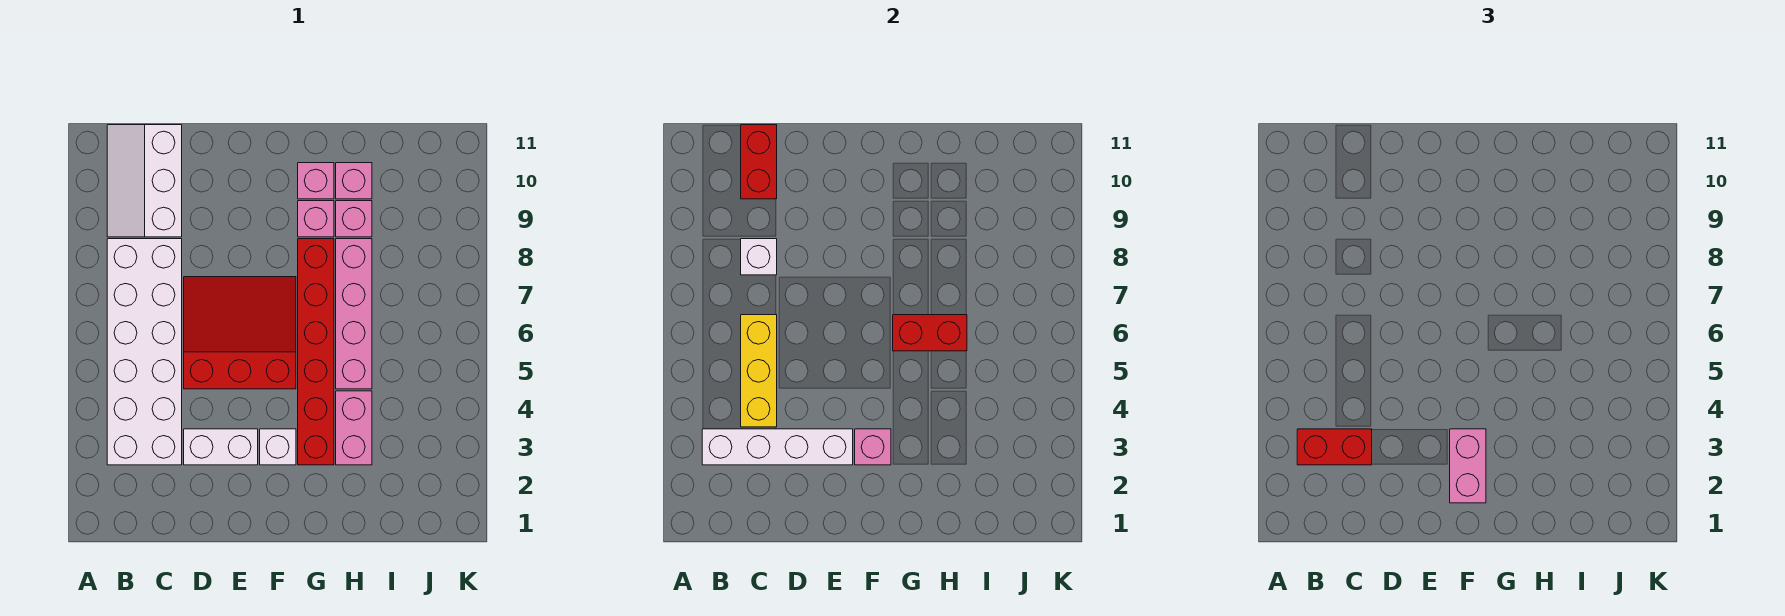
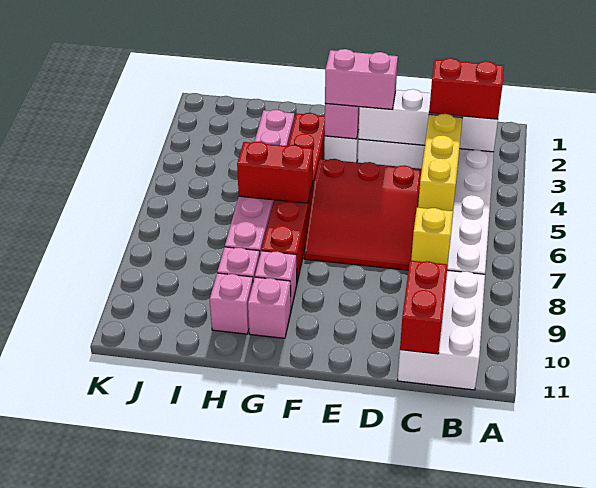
white slope B9:C11 level 1 top C -> white brick B9:C11 level 1
white brick C8 level 2 -> yellow brick C8 level 2
pink brick F2:F3 level 3 -> pink brick E3:F3 level 3

